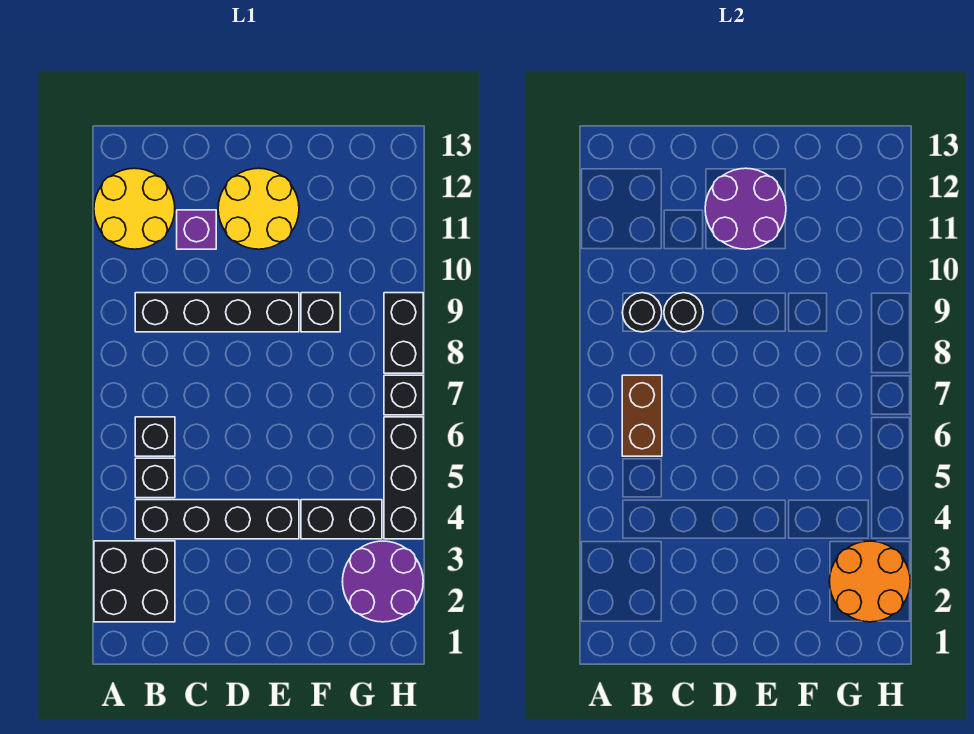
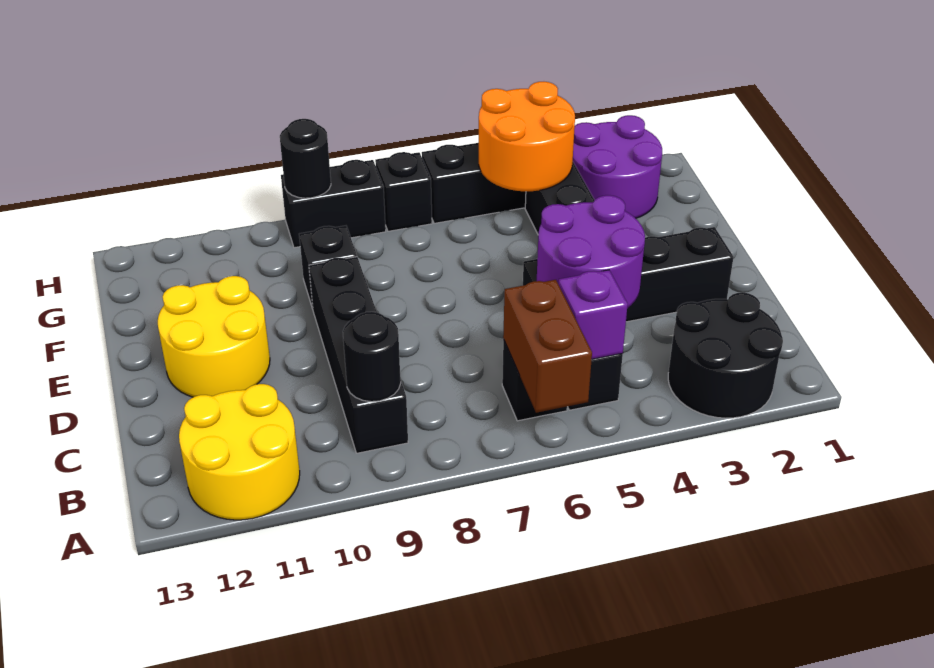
black brick A2:B3 level 1 -> black round brick A2:B3 level 1
black brick B4:E4 level 1 -> black brick D2:D5 level 1
brown brick B6:B7 level 2 -> brown brick A6:B6 level 2
black round brick C9 level 2 -> black round brick H9 level 2
purple brick C11 level 1 -> purple brick B5 level 2
purple round brick D11:E12 level 2 -> purple round brick C4:D5 level 2
orange round brick G2:H3 level 2 -> orange round brick G4:H5 level 2

